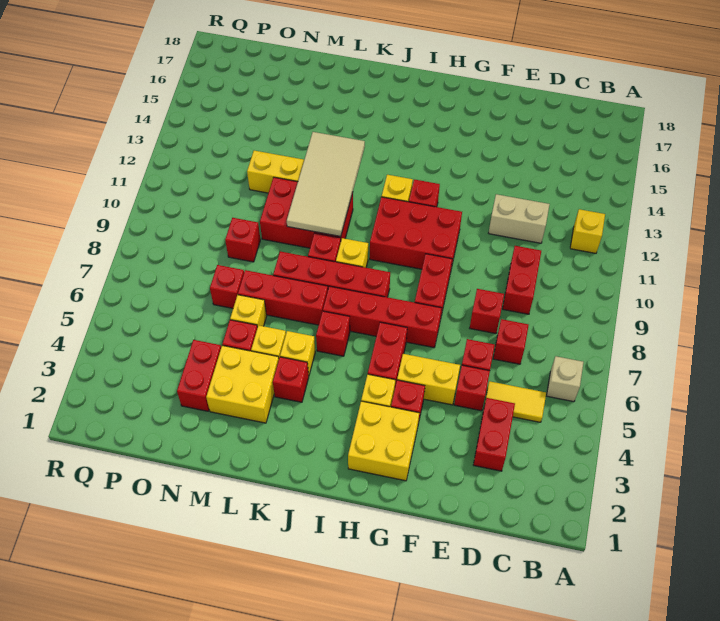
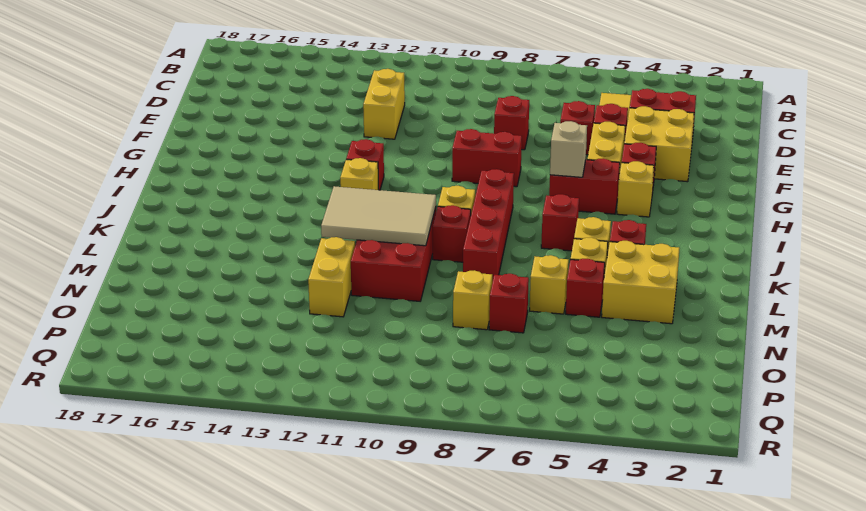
tan brick B6 level 1 -> tan brick H6 level 2
yellow brick B12 level 1 -> yellow brick N8 level 1
red brick D7 level 1 -> none
red brick D9:D10 level 1 -> none
tan brick D12:E12 level 1 -> yellow brick D12:E12 level 1
yellow brick G2:H3 level 1 -> yellow brick E3:F4 level 1
red brick G7:J7 level 1 -> none
red brick G10:I11 level 1 -> none
red brick K7:M7 level 1 -> none
tan tile K10:L13 level 2 -> tan tile K10:L12 level 2
red brick N3:N4 level 1 -> none
red brick N9 level 1 -> none

